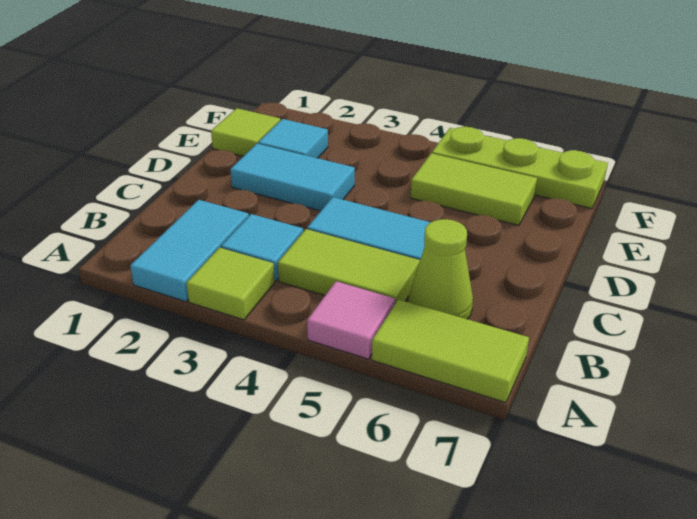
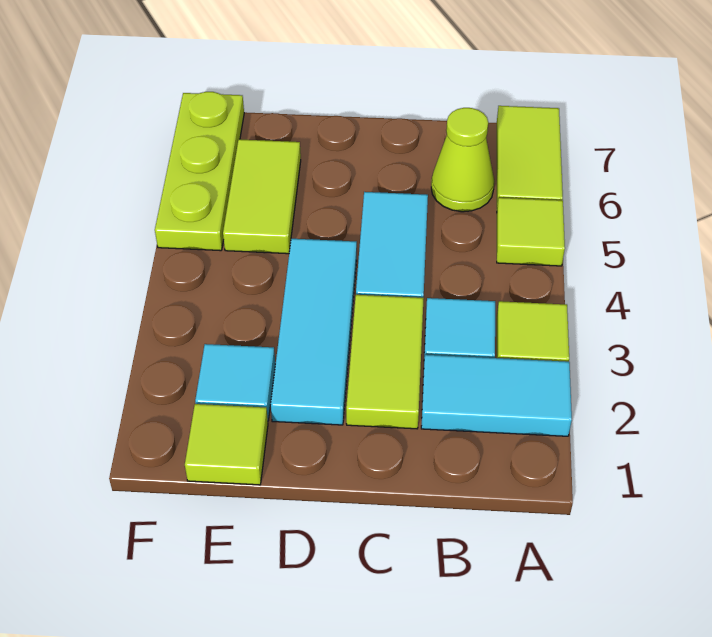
pink tile A5 level 1 -> lime tile A5 level 1
lime tile B4:B5 level 1 -> lime tile C2:C3 level 1
cyan tile D2:D3 level 1 -> cyan tile D2:D4 level 1

